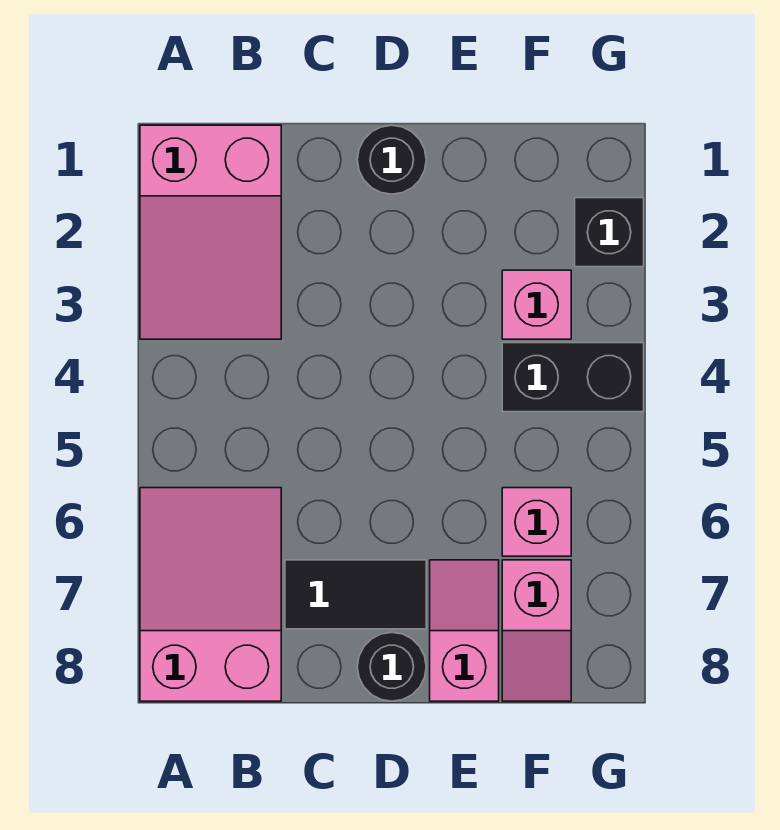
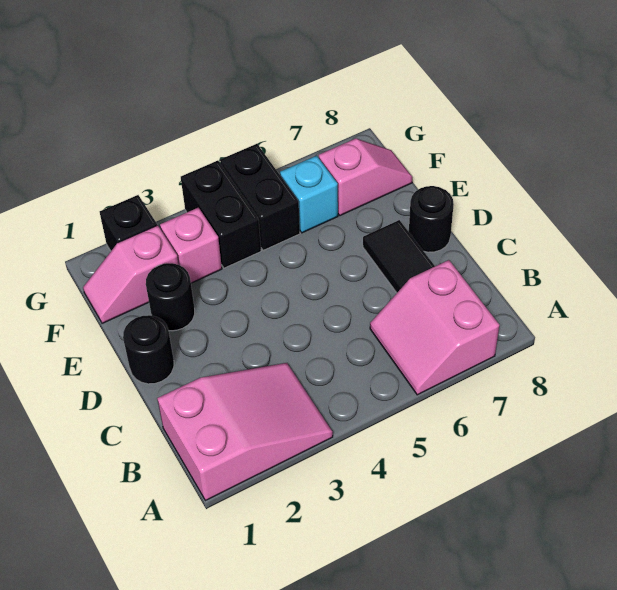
pink slope A6:B8 level 1 top 8 -> pink slope A6:B7 level 1 top 7
none -> black round brick E2 level 1
pink slope E7:E8 level 1 top 8 -> pink slope F1:F2 level 1 top 2
none -> black brick F5:G5 level 1
pink brick F6 level 1 -> cyan brick F6 level 1

